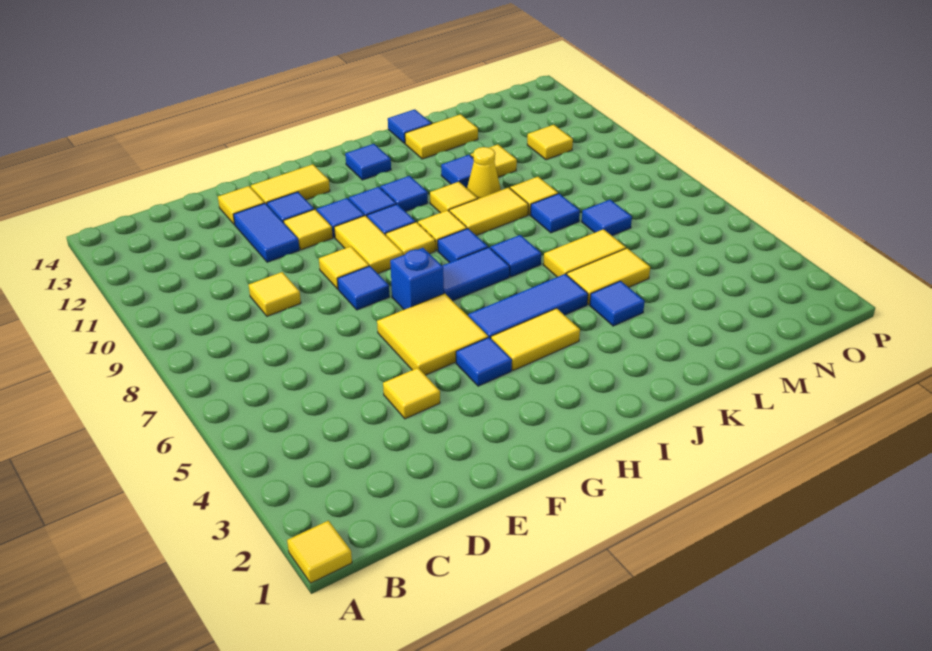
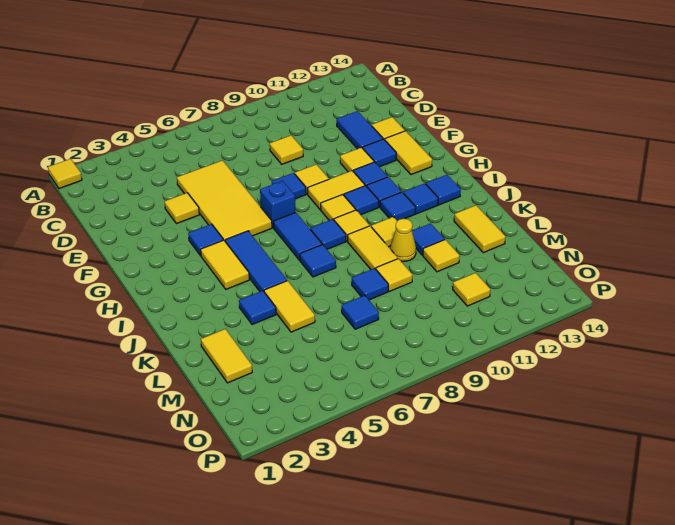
blue tile E11:E12 level 1 -> blue tile D12:E12 level 1
yellow tile F5:G6 level 1 -> yellow tile D5:G6 level 1
yellow tile K6:L6 level 1 -> yellow tile L2:M2 level 1
blue tile K14 level 1 -> blue tile I12 level 1

